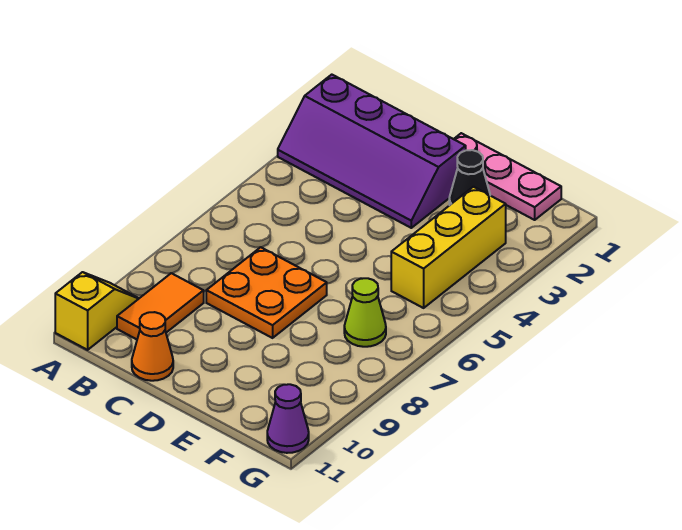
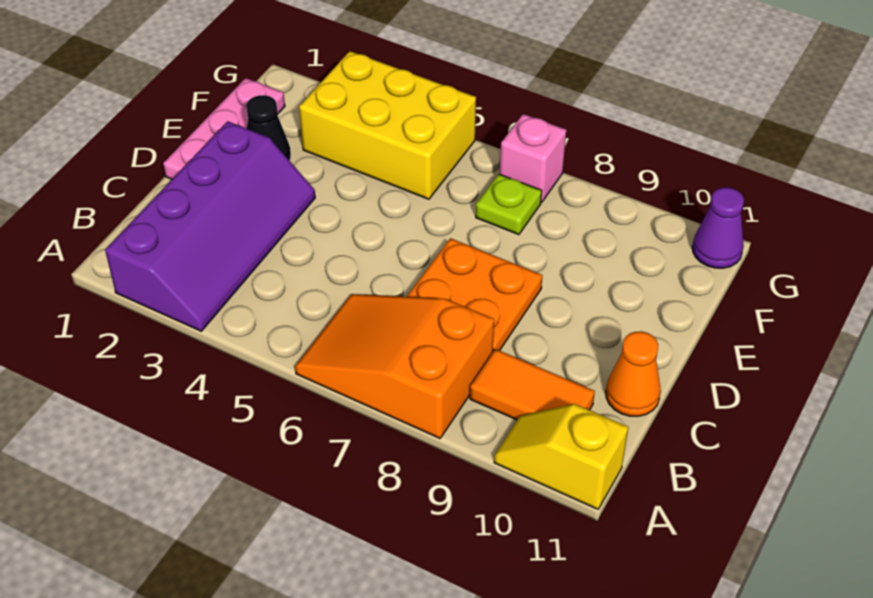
none -> orange slope A6:B8 level 1 top 8
yellow brick F3:F5 level 1 -> yellow brick F3:G5 level 1
lime cone F7 level 1 -> lime plate F7 level 1
none -> pink brick G7 level 1

